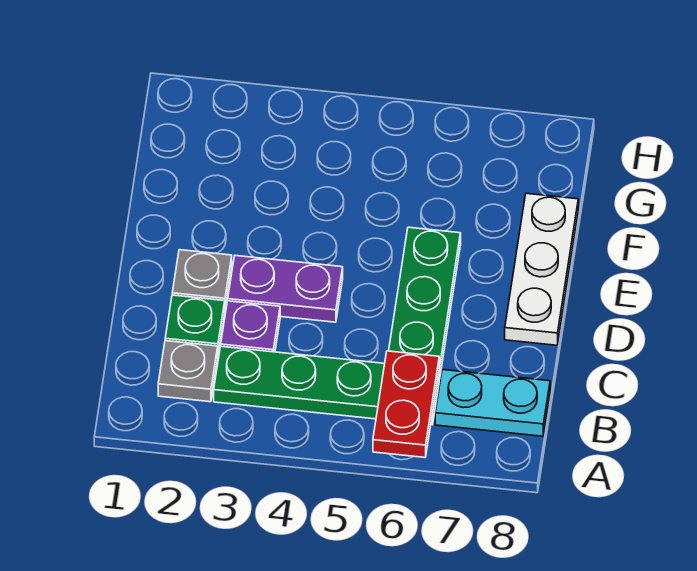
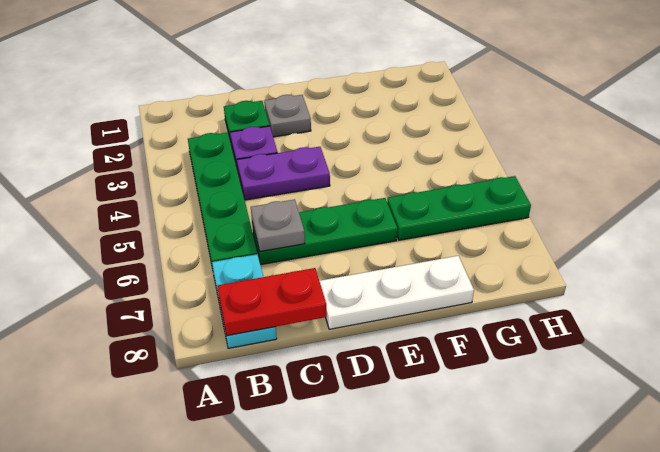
red plate A6:B6 level 2 -> red plate B8:C8 level 2
grey plate B2 level 1 -> grey plate C6 level 2
purple plate D3:D4 level 1 -> purple plate C4:D4 level 1
none -> green plate F6:H6 level 1

